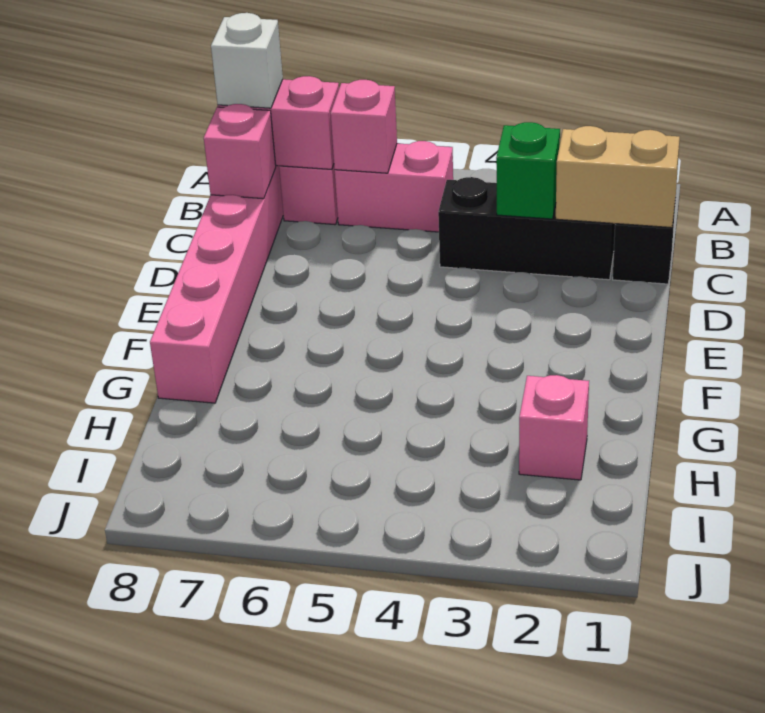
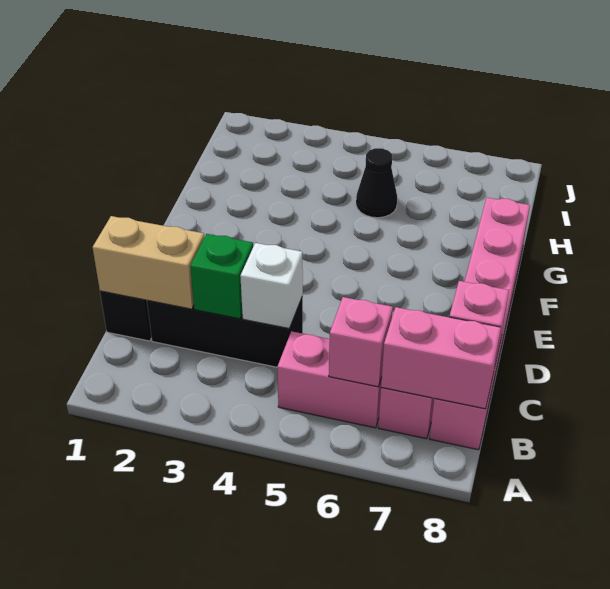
white brick B8 level 3 -> white brick C4 level 2
pink brick H2 level 1 -> none
none -> black cone H5 level 1

